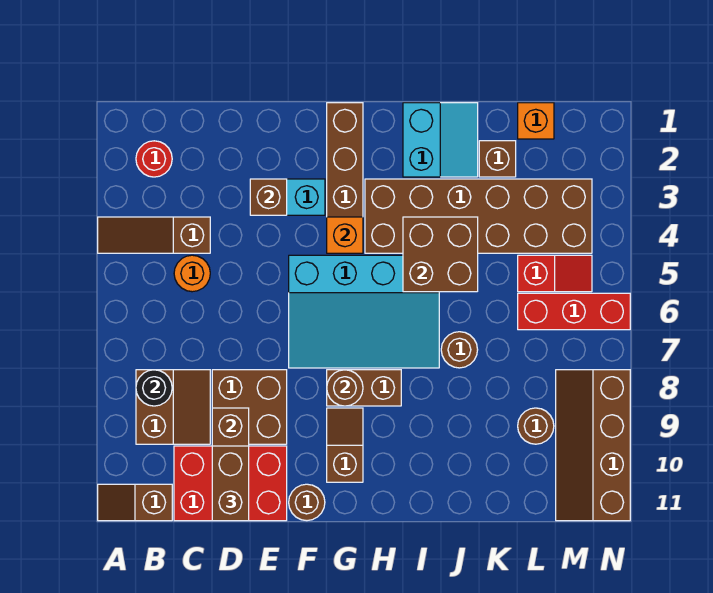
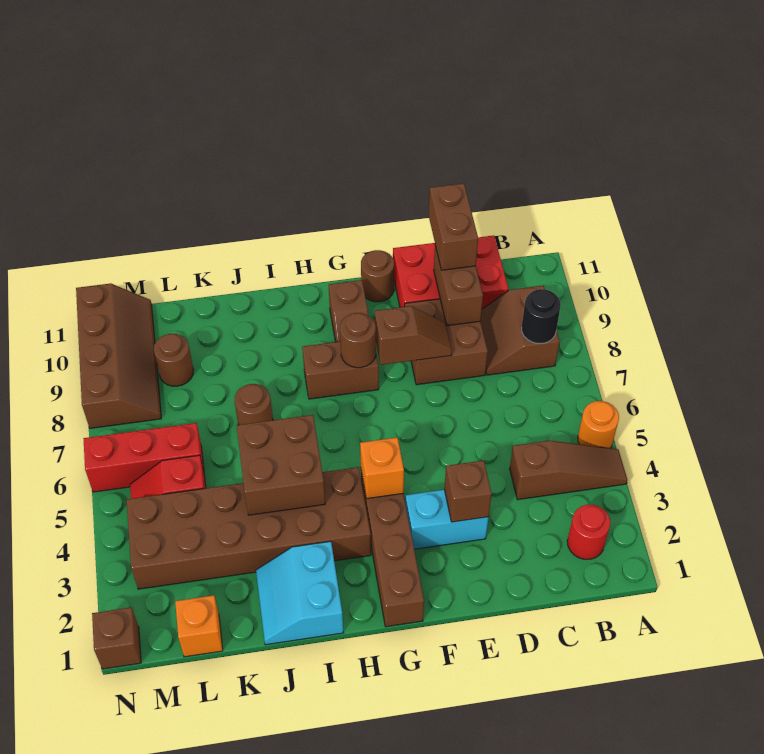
brown slope A11:B11 level 1 top B -> brown slope E8:F8 level 2 top F
orange round brick C5 level 1 -> orange round brick A5 level 1
cyan slope F5:I7 level 1 top 5 -> none
brown brick K2 level 1 -> brown brick N1 level 1

